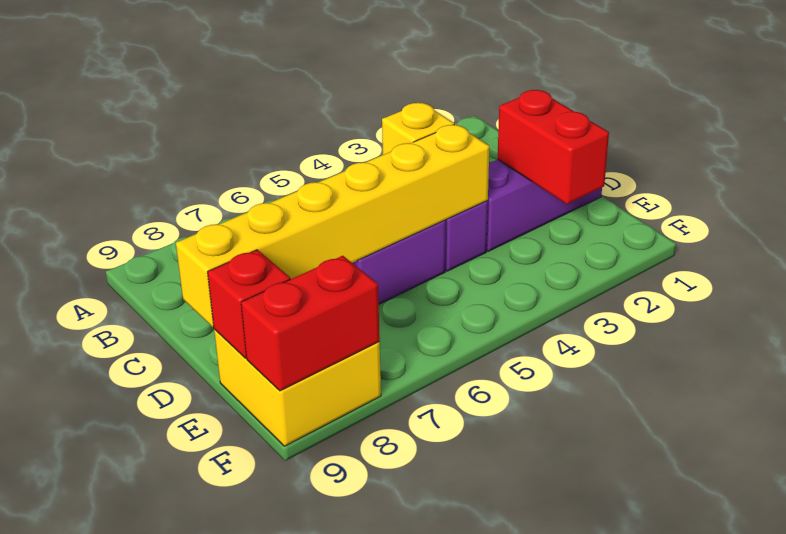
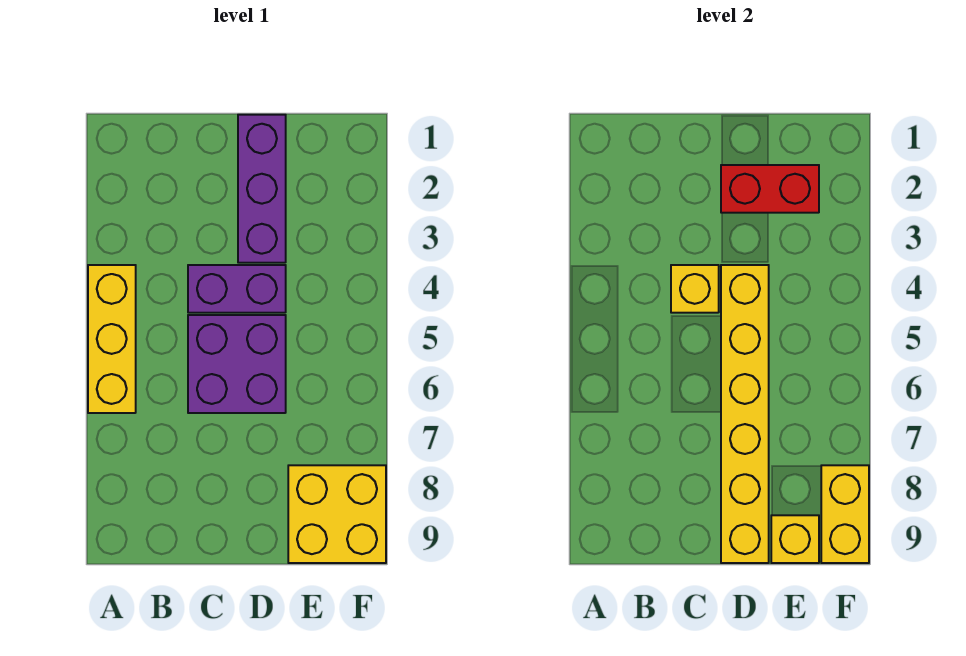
none -> yellow brick A4:A6 level 1
red brick E9 level 2 -> yellow brick E9 level 2
red brick F8:F9 level 2 -> yellow brick F8:F9 level 2

